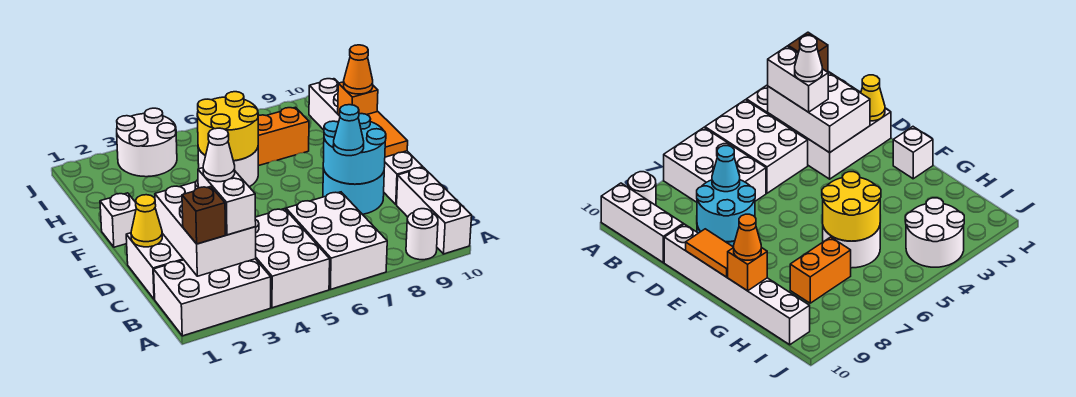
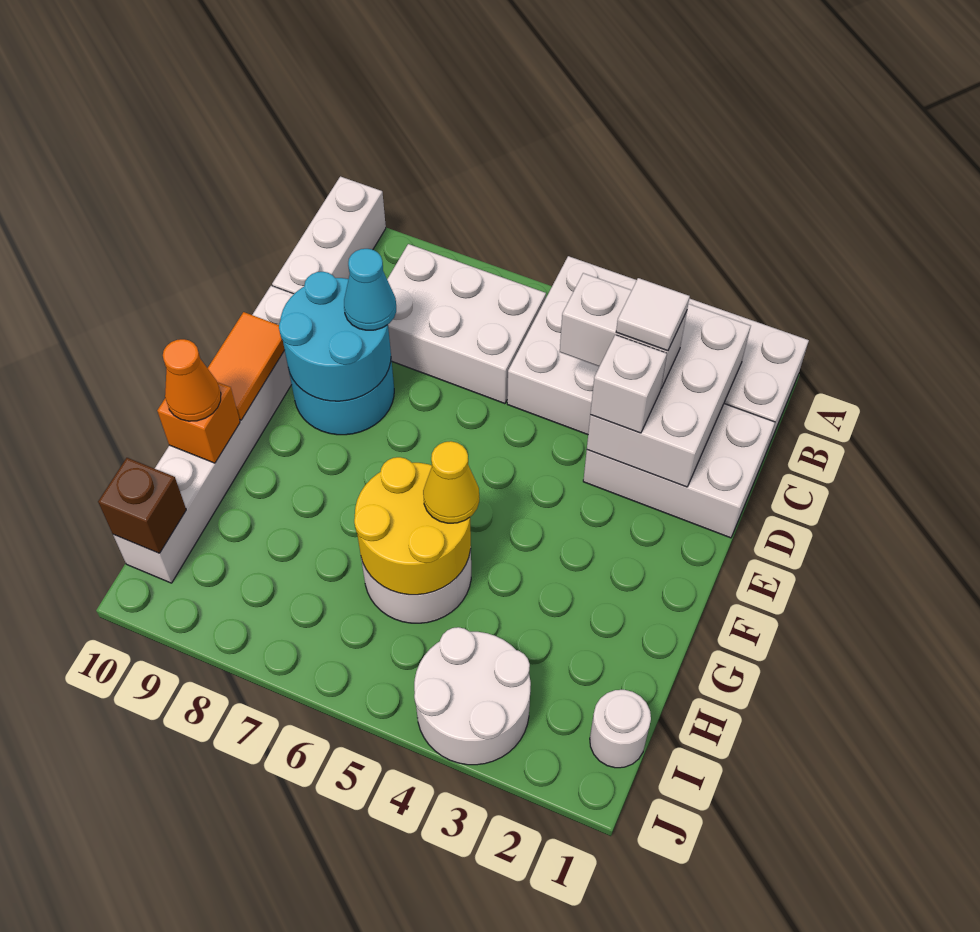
white brick A6:C7 level 1 -> white brick B6:C8 level 1
white round brick A9 level 1 -> white round brick I1 level 1
brown brick B2 level 3 -> brown brick I10 level 2
white brick B3:C3 level 3 -> white brick C3:C4 level 3
white cone C3 level 4 -> white tile C3 level 4
yellow cone D1 level 2 -> yellow cone G5 level 3
white brick F1 level 1 -> white brick D3 level 3
orange brick H7:H8 level 1 -> none

